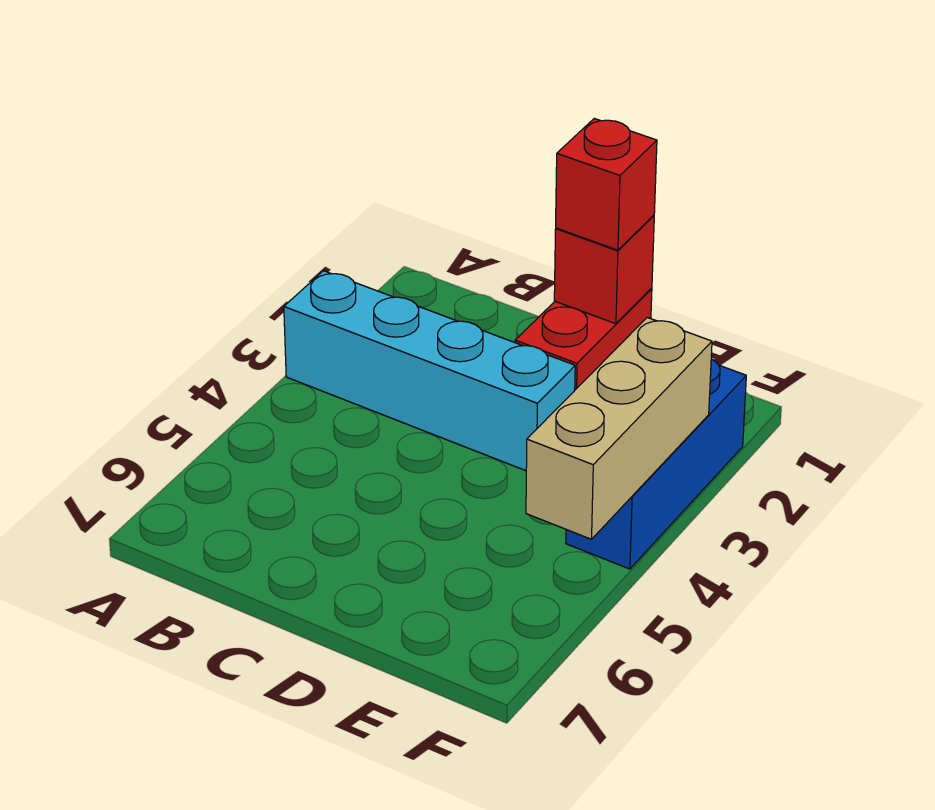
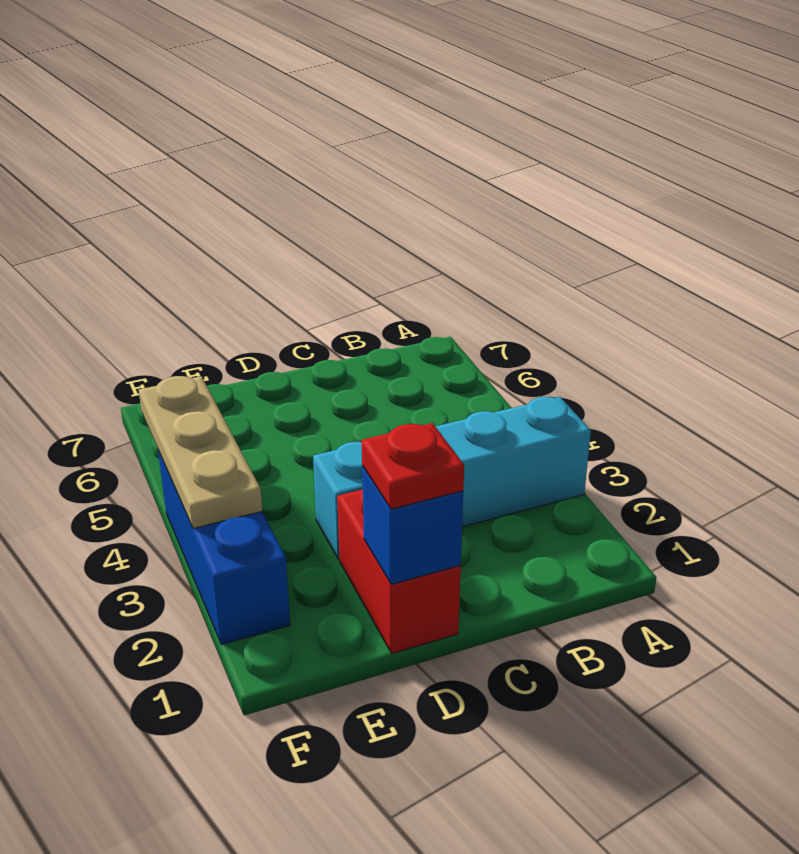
red brick D1 level 2 -> blue brick D1 level 2
red brick D1 level 3 -> red plate D1 level 3
tan brick F3:F5 level 2 -> tan plate F3:F5 level 2

